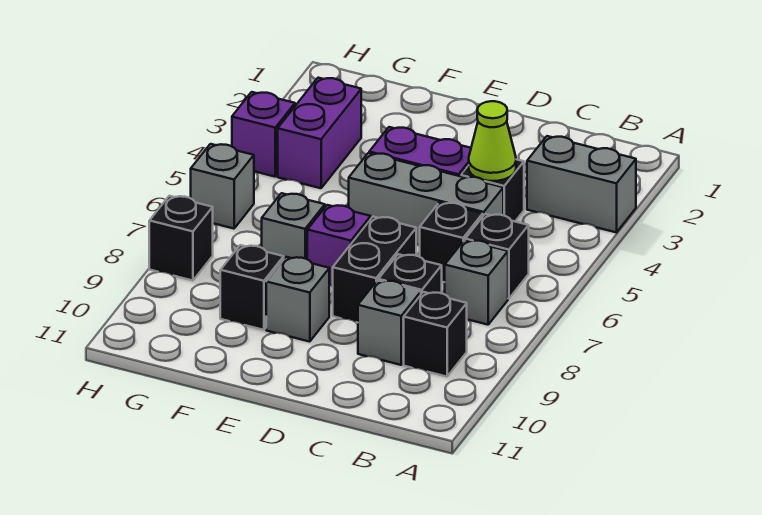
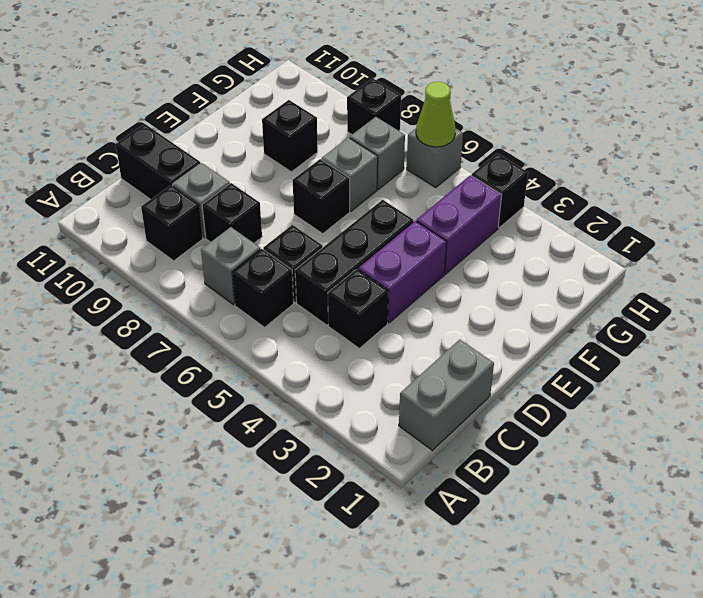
grey brick A3:B3 level 1 -> grey brick B1:C1 level 1
lime cone C4 level 2 -> lime cone H6 level 2
grey brick C5:E5 level 1 -> black brick C5:E5 level 1
black brick D7:D8 level 1 -> black brick C10:C11 level 1
purple brick E7 level 1 -> black brick E7 level 1
grey brick E9 level 1 -> grey brick G7 level 1
purple brick G3:G4 level 1 -> purple brick F4:G4 level 1
purple brick H4 level 1 -> black brick H4 level 1

